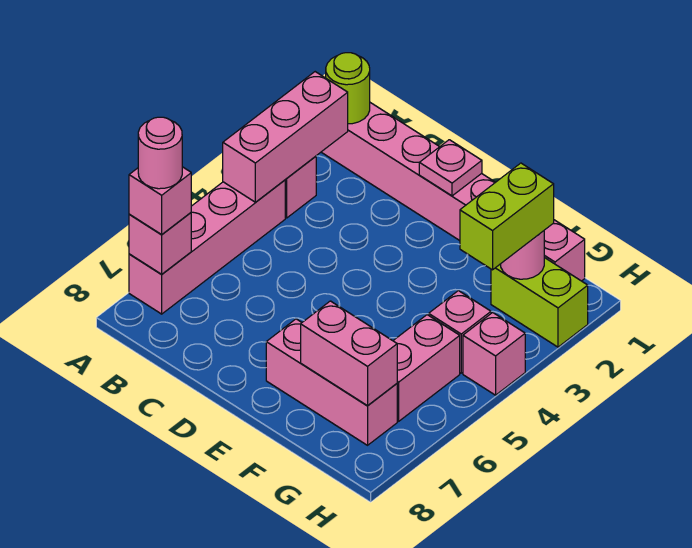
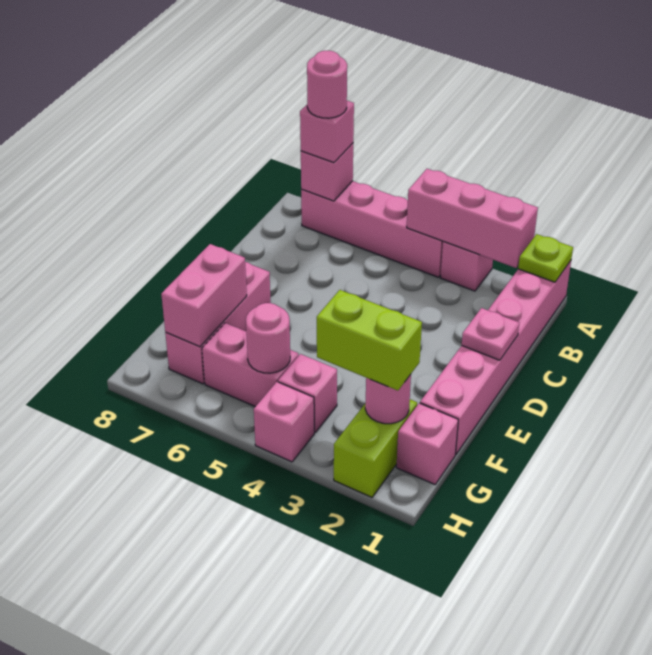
lime round brick A1 level 2 -> lime plate A1 level 2
none -> pink round brick G5 level 2

